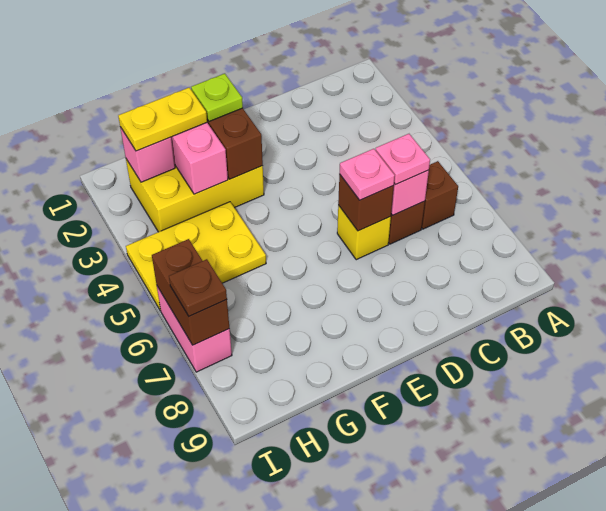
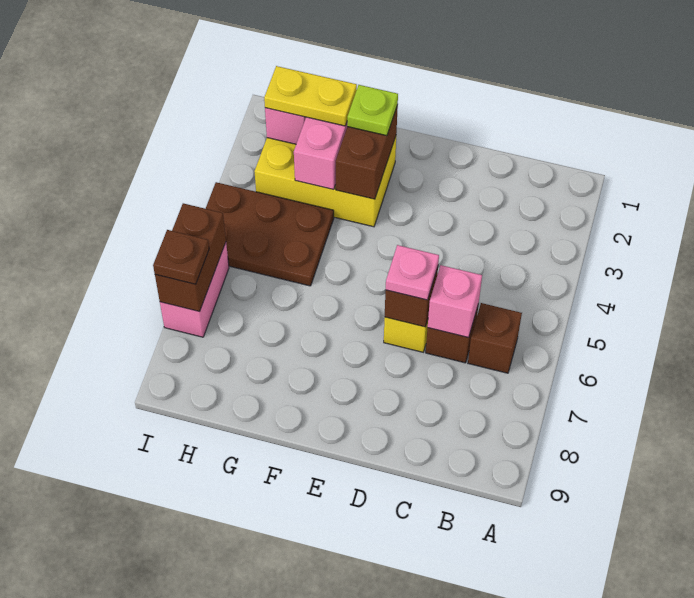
pink plate C6 level 3 -> none
yellow plate G4:I5 level 1 -> brown plate G4:I5 level 1

